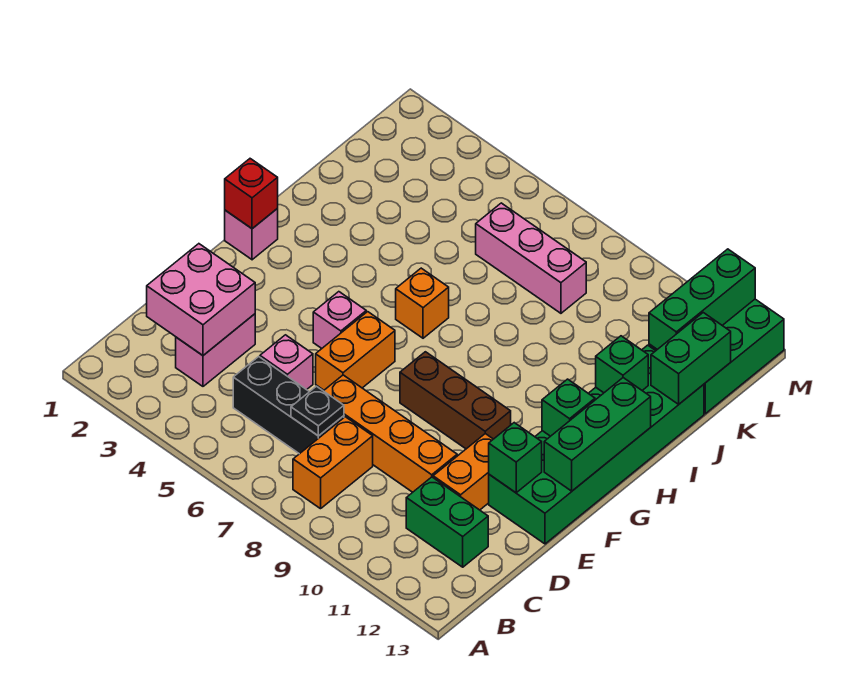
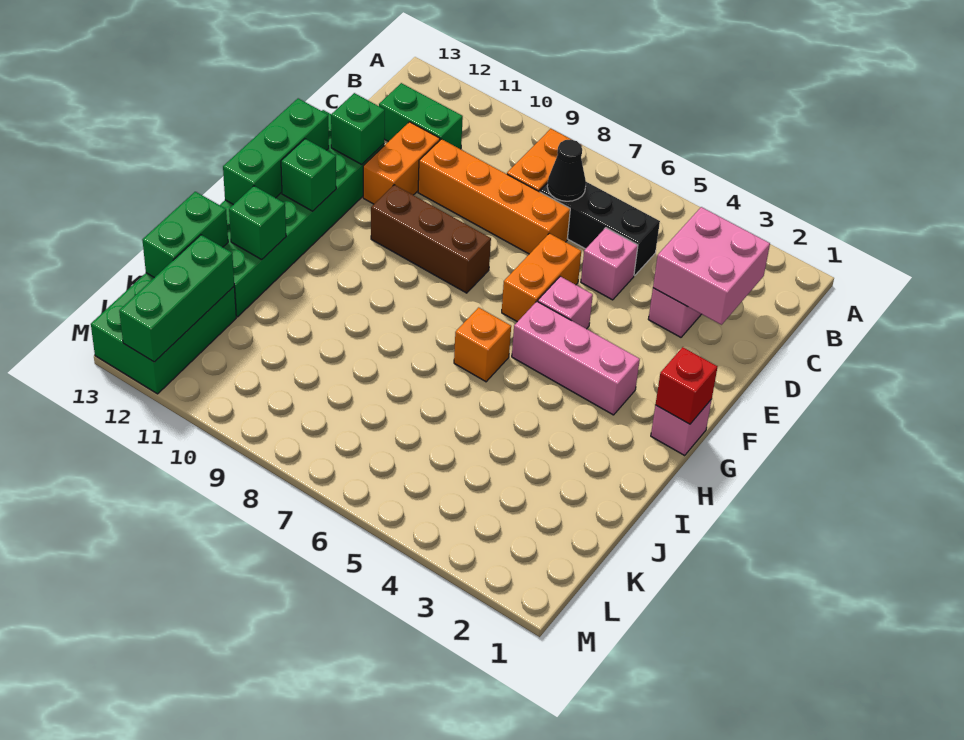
black plate C7 level 2 -> black cone C7 level 2
pink brick K6:K8 level 1 -> pink brick G3:G5 level 1

